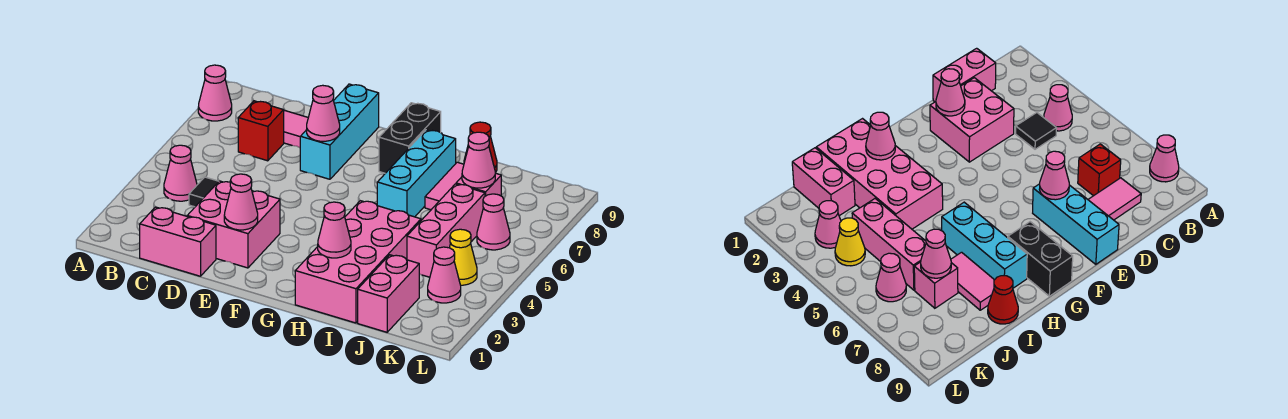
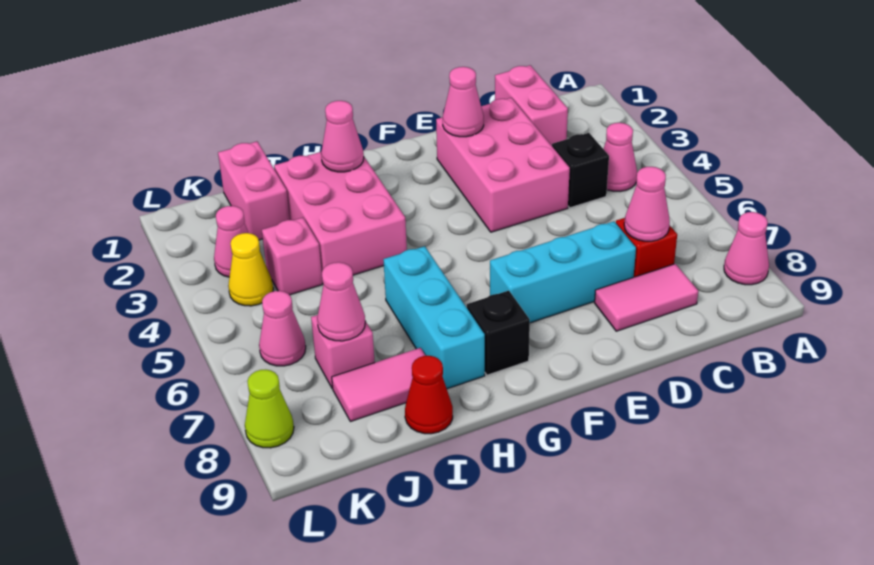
pink brick C1:D1 level 1 -> pink brick C1:C2 level 1
black tile C4 level 1 -> black brick C4 level 1
pink brick D2:E3 level 1 -> pink brick D2:E4 level 1
cyan brick E7:E9 level 1 -> cyan brick D7:F7 level 1
pink cone E7 level 2 -> pink cone C7 level 2
black brick G8:G9 level 1 -> black brick G8 level 1
pink brick H1:I4 level 1 -> pink brick H2:I4 level 1
pink tile I7:I8 level 1 -> pink tile I8:J8 level 1
pink brick J4:J6 level 1 -> pink brick J4 level 1
none -> lime cone L8 level 1

